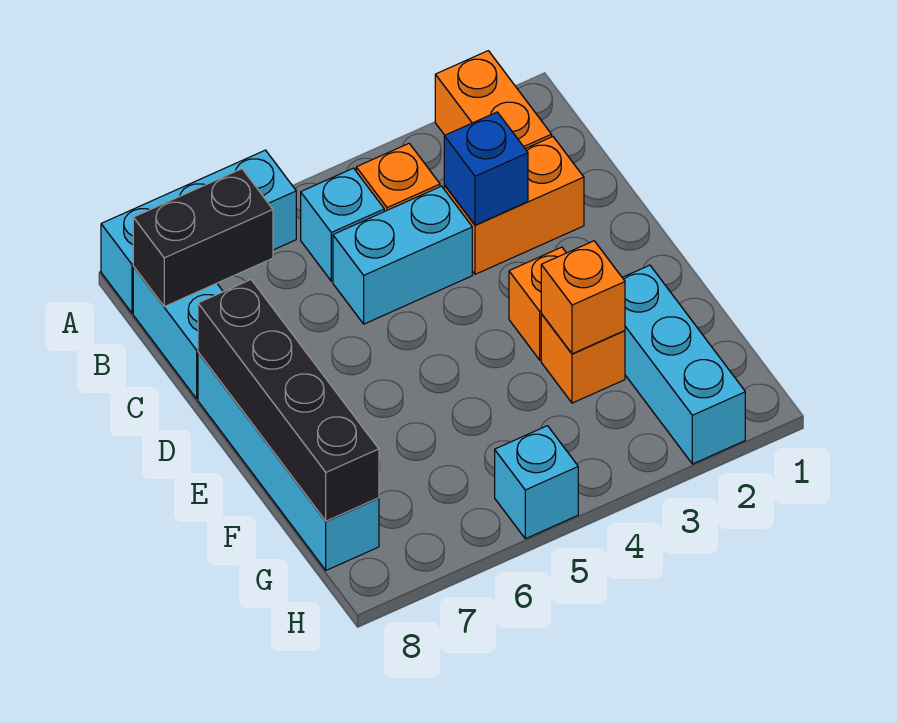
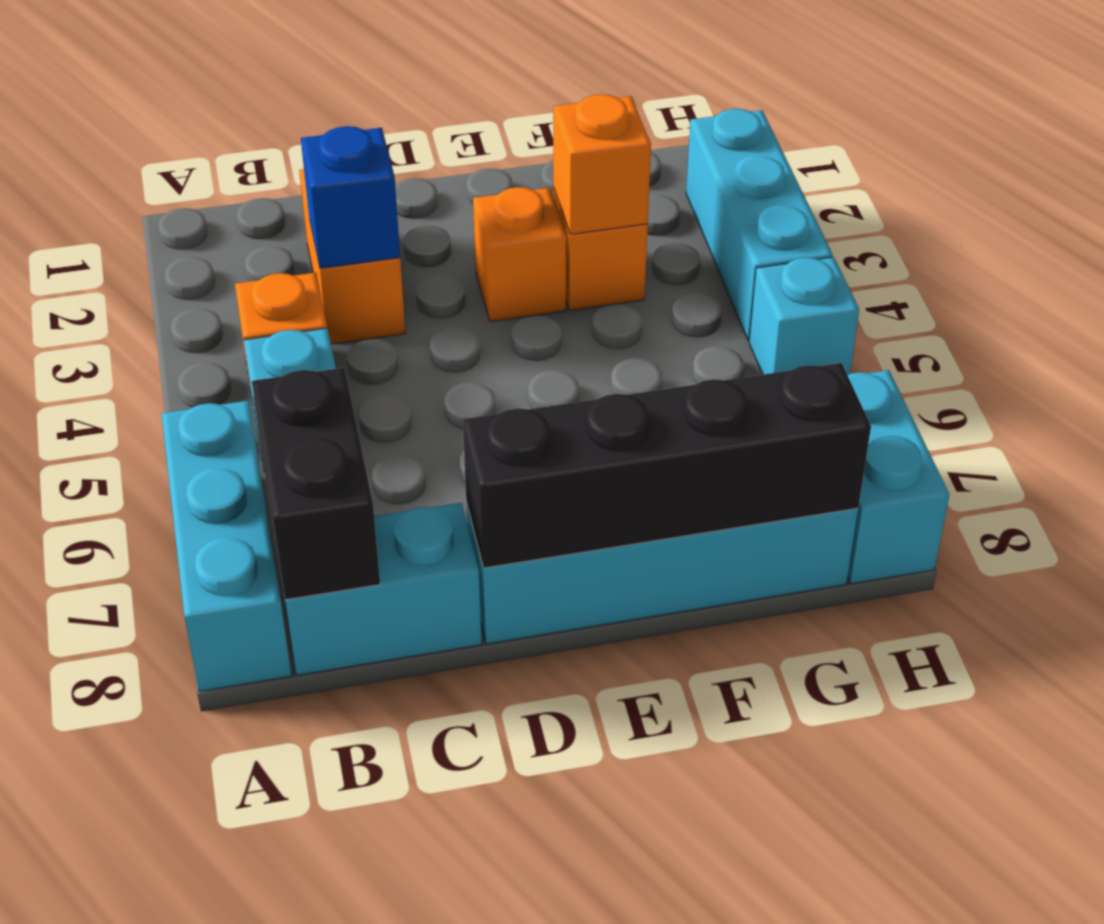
orange brick A2:B2 level 1 -> none
cyan brick C4:C5 level 1 -> cyan brick H7:H8 level 1
cyan brick F2:H2 level 1 -> cyan brick H2:H4 level 1

